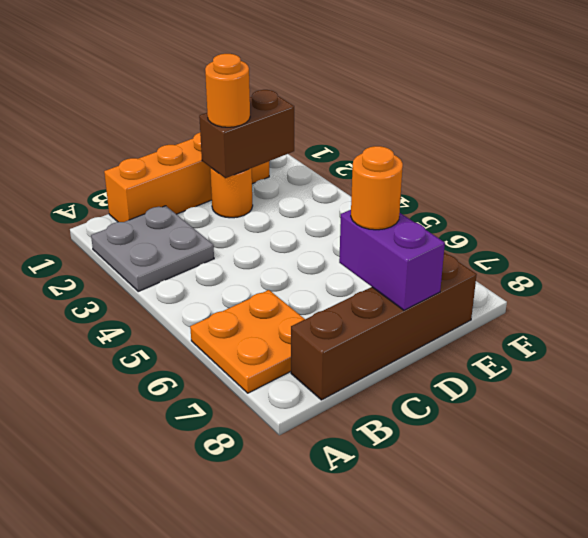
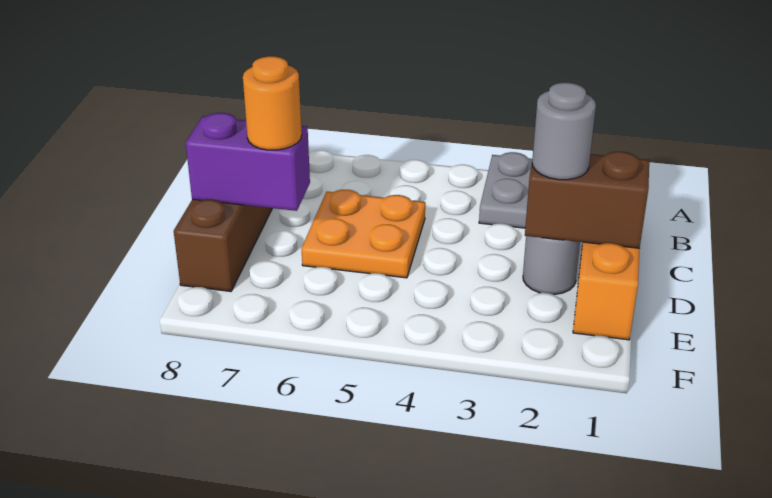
orange plate A6:B7 level 1 -> orange plate C5:D6 level 1
orange round brick D2 level 1 -> grey round brick D2 level 1
brown brick D2:E2 level 2 -> brown brick D1:D2 level 2
orange round brick D2 level 3 -> grey round brick D2 level 3

